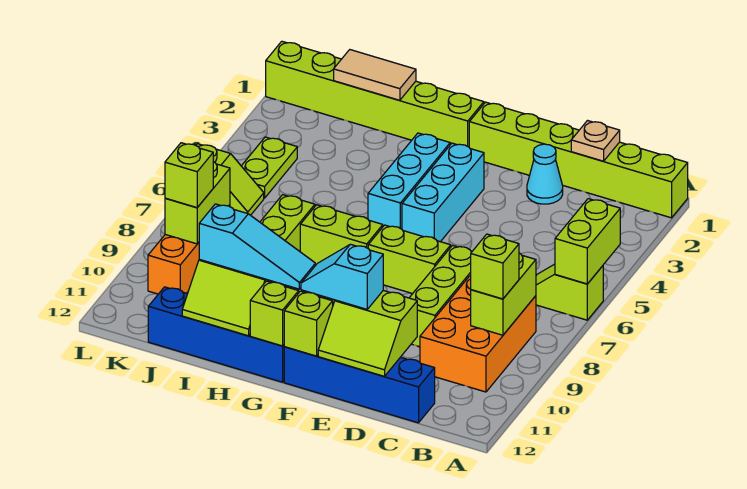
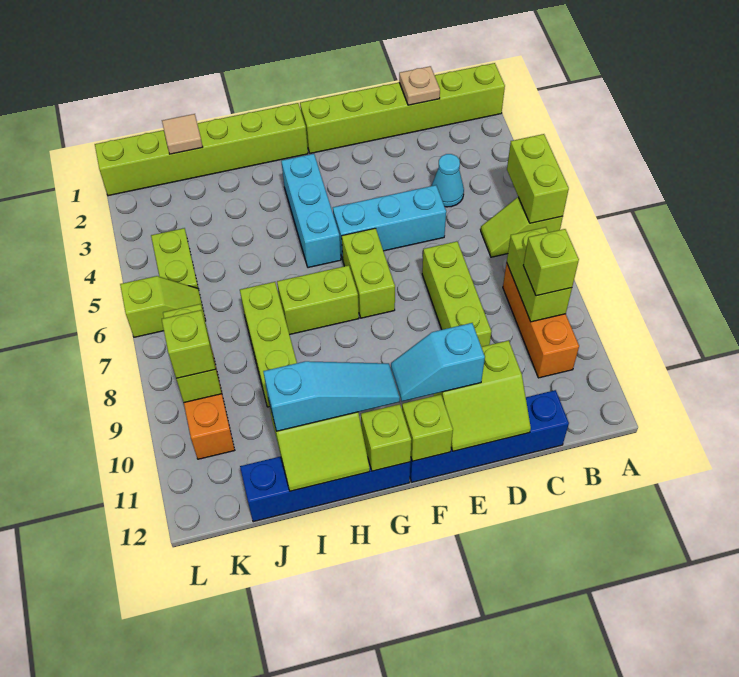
orange brick B8:C10 level 1 -> orange brick B8:B10 level 1
cyan cone D2 level 1 -> cyan cone C4 level 1
lime brick E7:F7 level 1 -> lime brick F6:F7 level 1
cyan brick F3:F5 level 1 -> cyan brick D5:F5 level 1
tan tile I1:J1 level 2 -> tan tile J1 level 2

